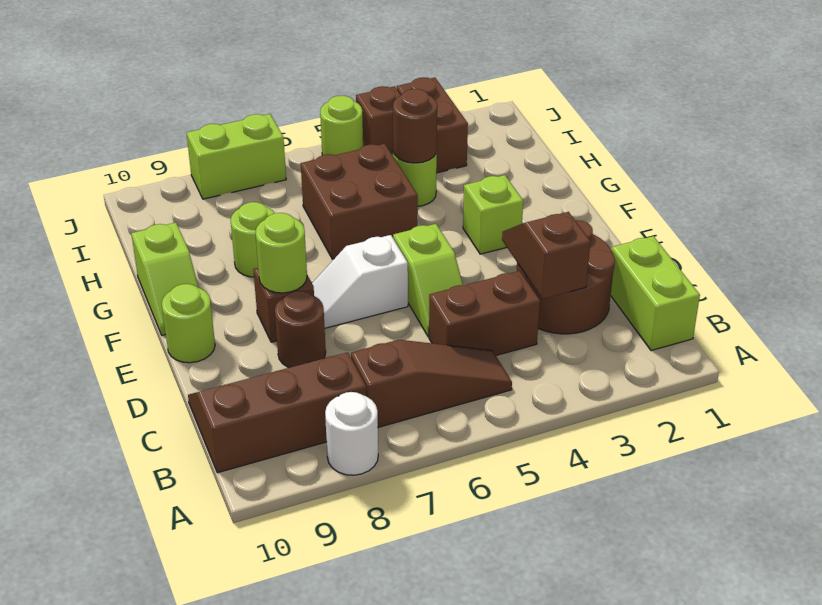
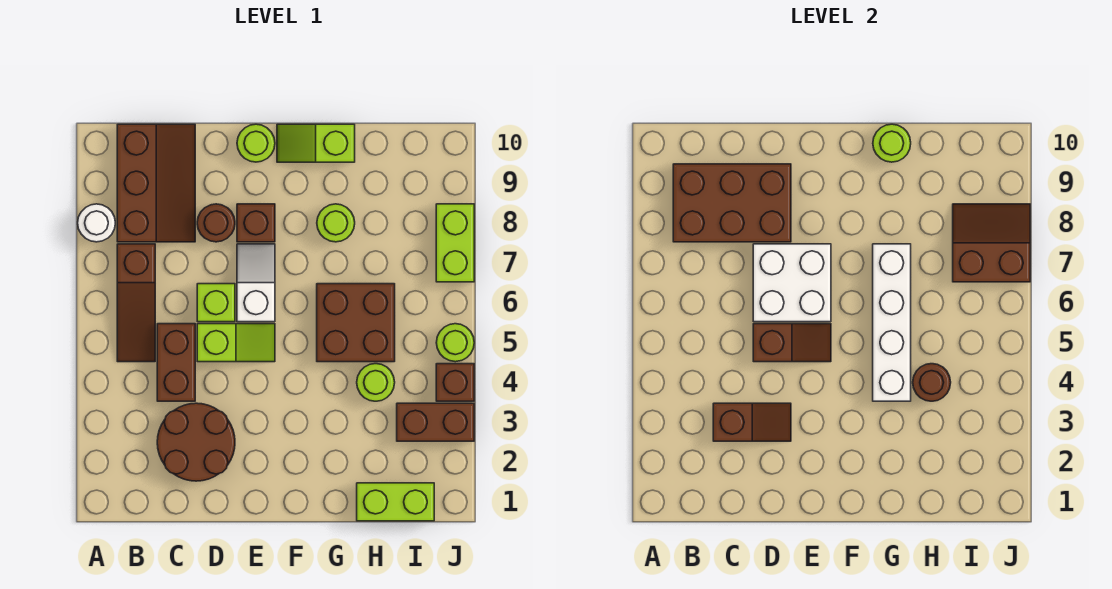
lime brick B1:C1 level 1 -> lime brick H1:I1 level 1
none -> brown brick B8:D9 level 2
lime slope D5:E5 level 1 top E -> lime slope D5:E5 level 1 top D
none -> brown slope D5:E5 level 2 top D
none -> white brick D6:E7 level 2
lime round brick E8 level 2 -> lime round brick G10 level 2
lime brick F3 level 1 -> lime brick D6 level 1
none -> white brick G4:G7 level 2
none -> brown slope I7:J8 level 2 top 7

